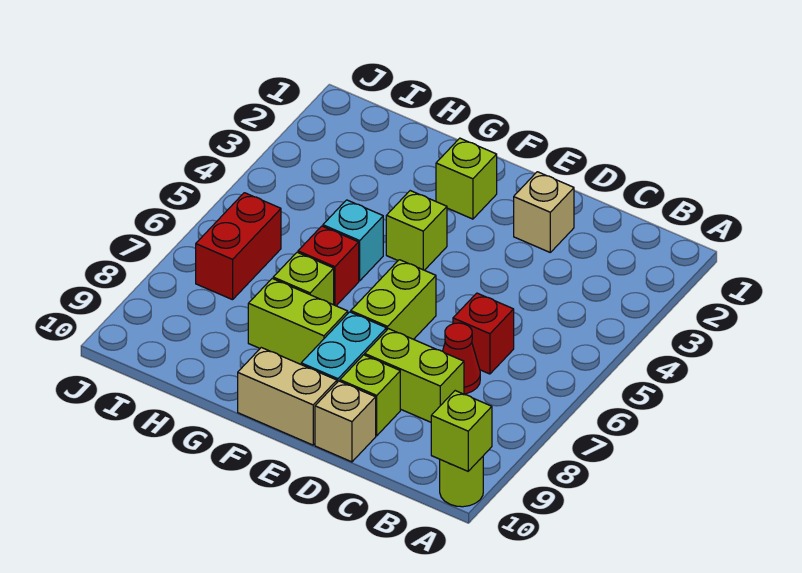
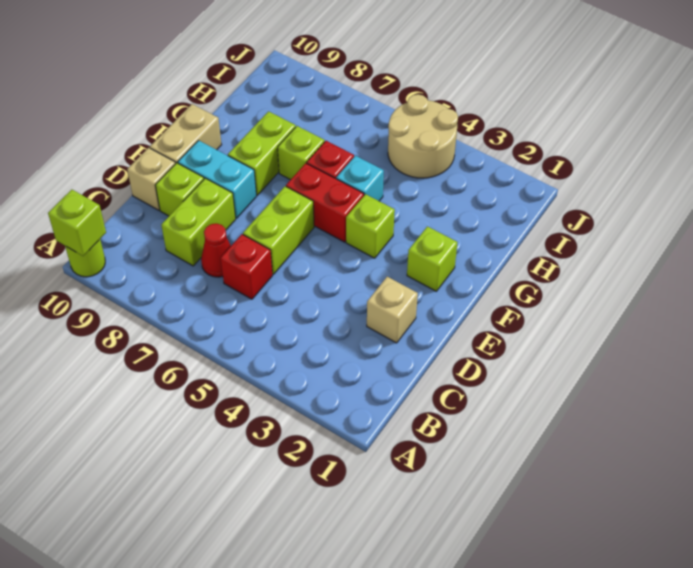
lime brick E6:E7 level 1 -> lime brick D6:E6 level 1
none -> tan round brick I4:J5 level 1
red brick I6:I7 level 1 -> red brick F5:F6 level 1

